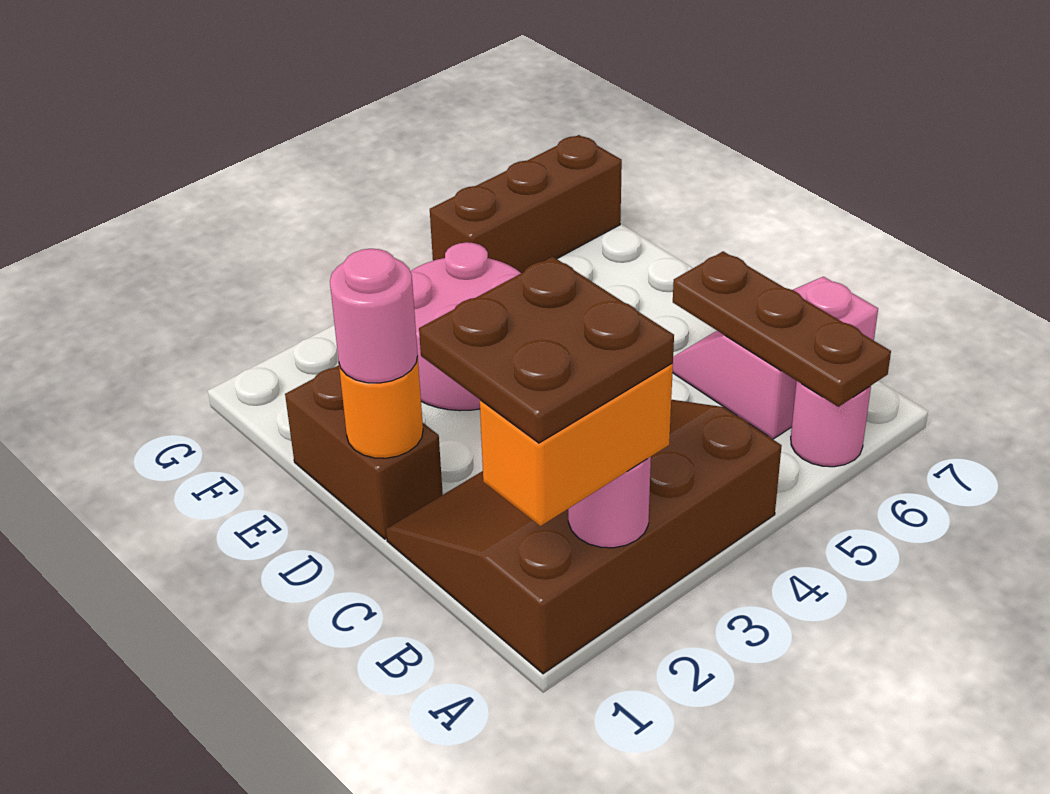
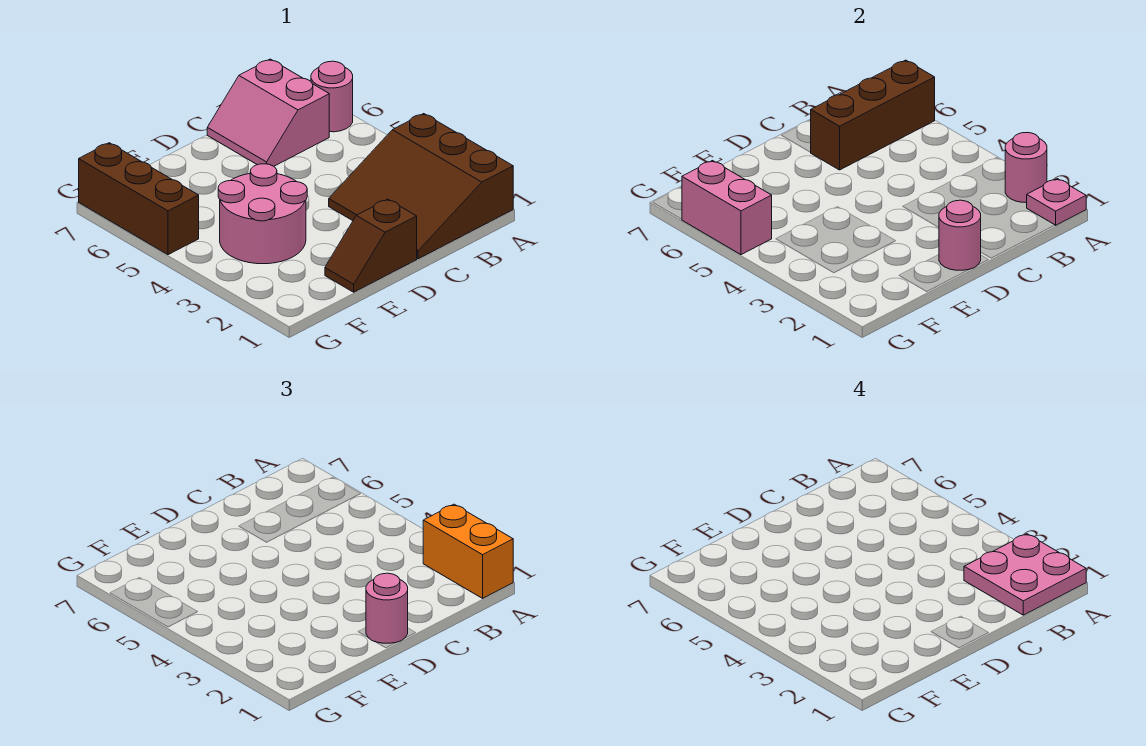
brown slope A1:C4 level 1 top A -> brown slope A1:C3 level 1 top A
none -> pink plate A1 level 2
brown plate A1:B2 level 4 -> pink plate A1:B2 level 4
brown plate A6:C6 level 2 -> brown brick A6:C6 level 2
brown brick D1:E1 level 1 -> brown slope D1:E1 level 1 top D
orange round brick D1 level 2 -> pink round brick D1 level 2
none -> pink brick G5:G6 level 2

